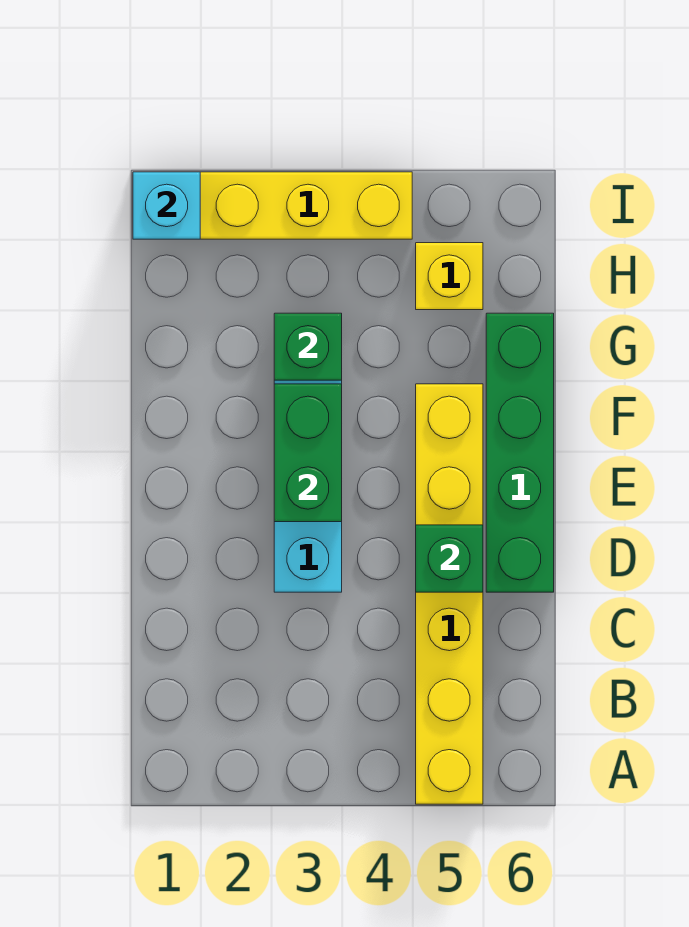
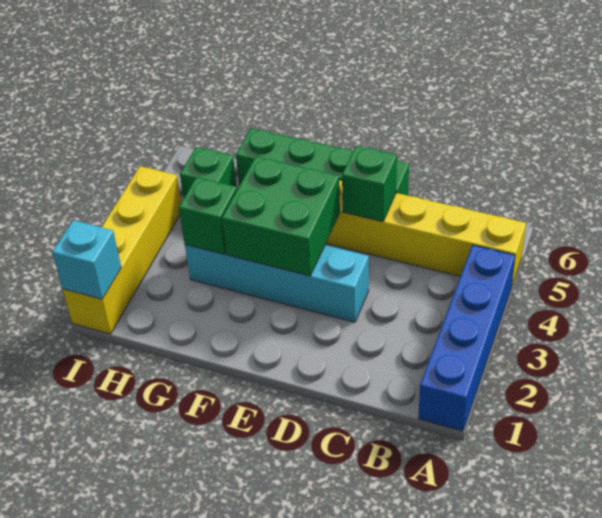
none -> blue brick A1:A4 level 1
green brick E3:F3 level 2 -> green brick E3:F4 level 2
yellow brick H5 level 1 -> green brick H5 level 1

